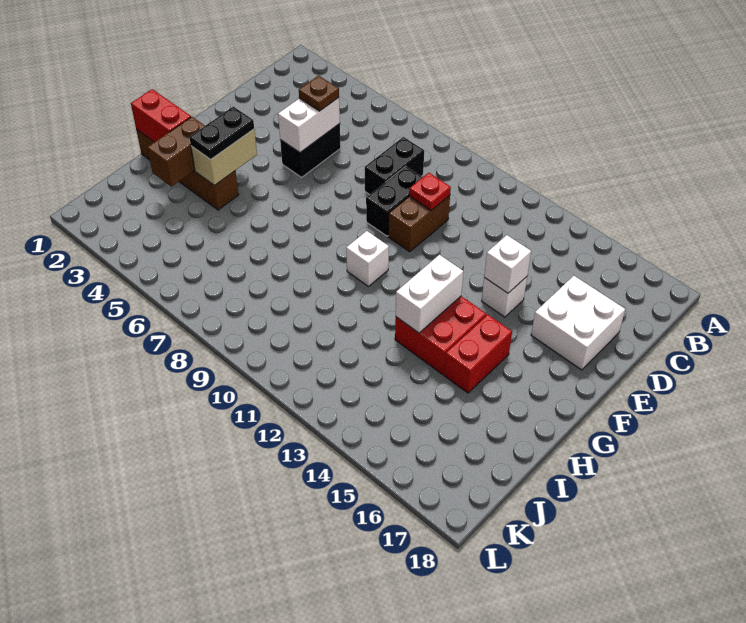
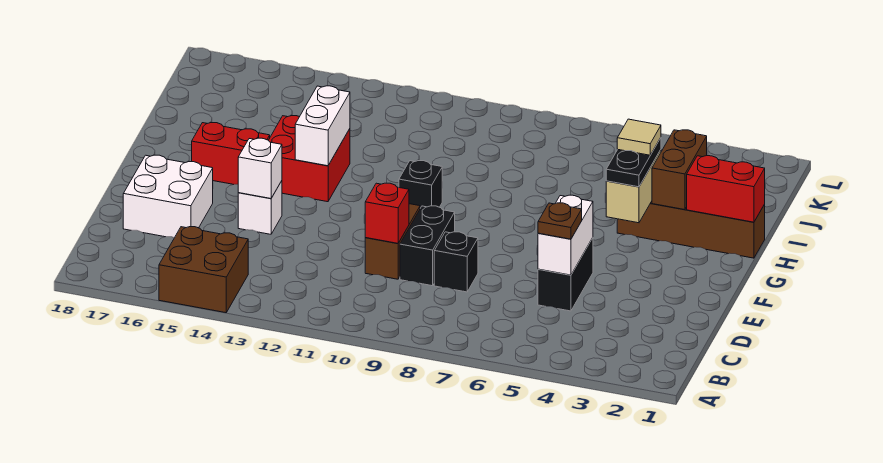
none -> brown brick A14:B15 level 1
black brick C8:D8 level 1 -> black brick D8 level 1
red plate D10 level 2 -> red brick D10 level 2
white brick G10 level 1 -> black brick G10 level 1
red brick G15:H15 level 1 -> red brick G15:G16 level 1
none -> tan tile H4 level 4

